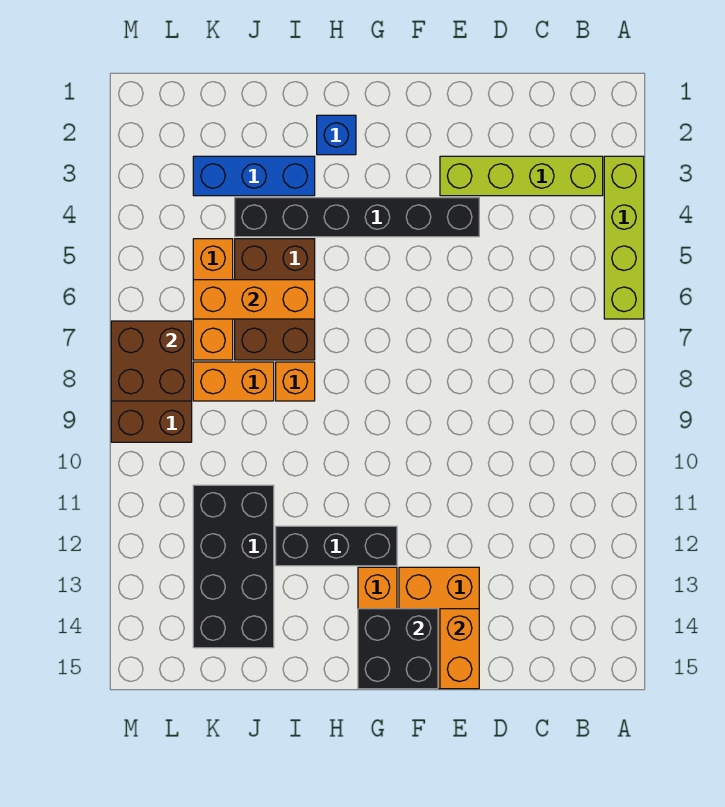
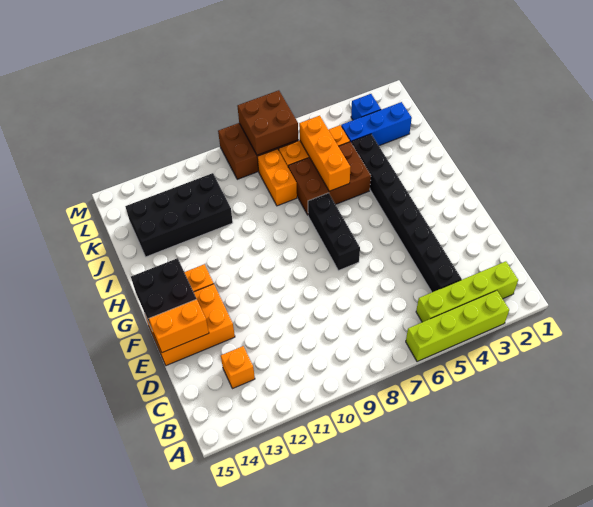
lime brick B3:E3 level 1 -> lime brick B2:B5 level 1
black brick E4:J4 level 1 -> black brick C4:J4 level 1
black brick G12:I12 level 1 -> black brick F7:H7 level 1
blue brick H2 level 1 -> blue brick L3 level 1
blue brick I3:K3 level 1 -> blue brick K2:K4 level 1
orange brick I8 level 1 -> orange brick C13 level 1

